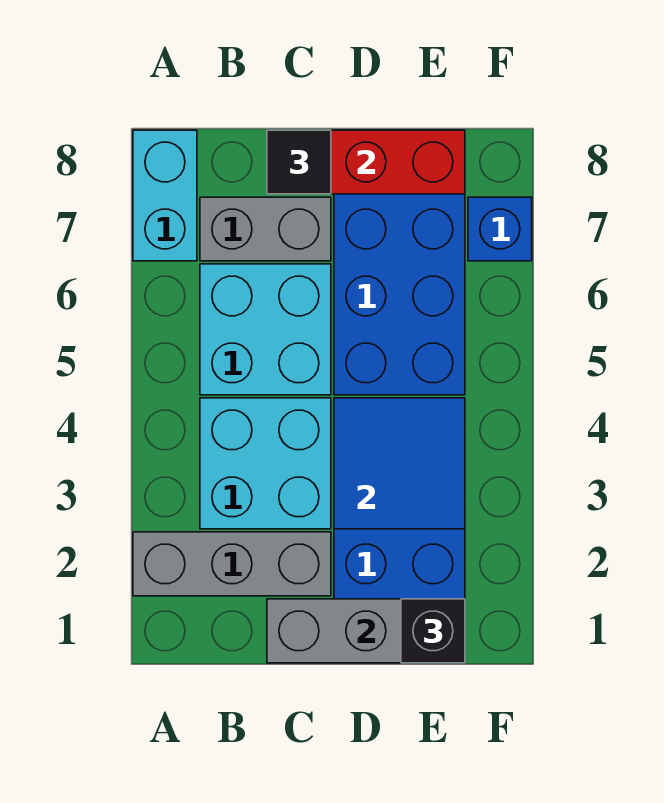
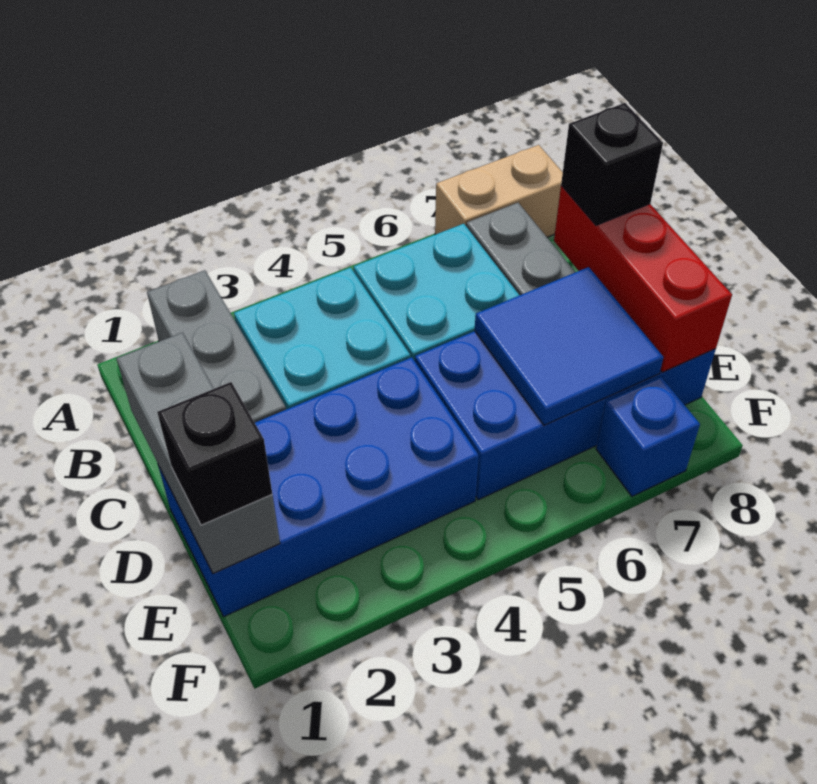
cyan brick A7:A8 level 1 -> tan brick A7:A8 level 1
black tile C8 level 3 -> black brick C8 level 3
blue tile D3:E4 level 2 -> blue tile D6:E7 level 2

